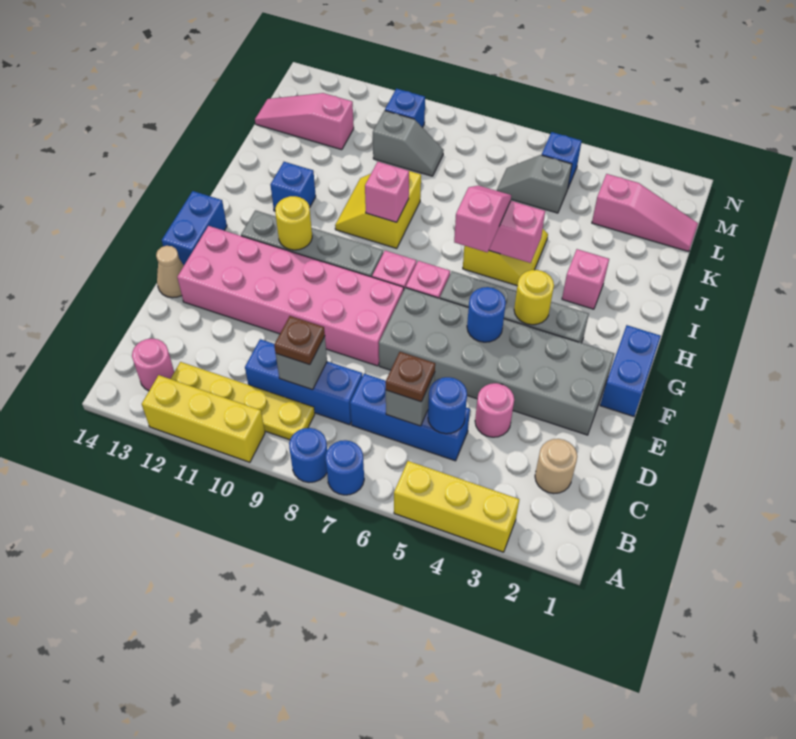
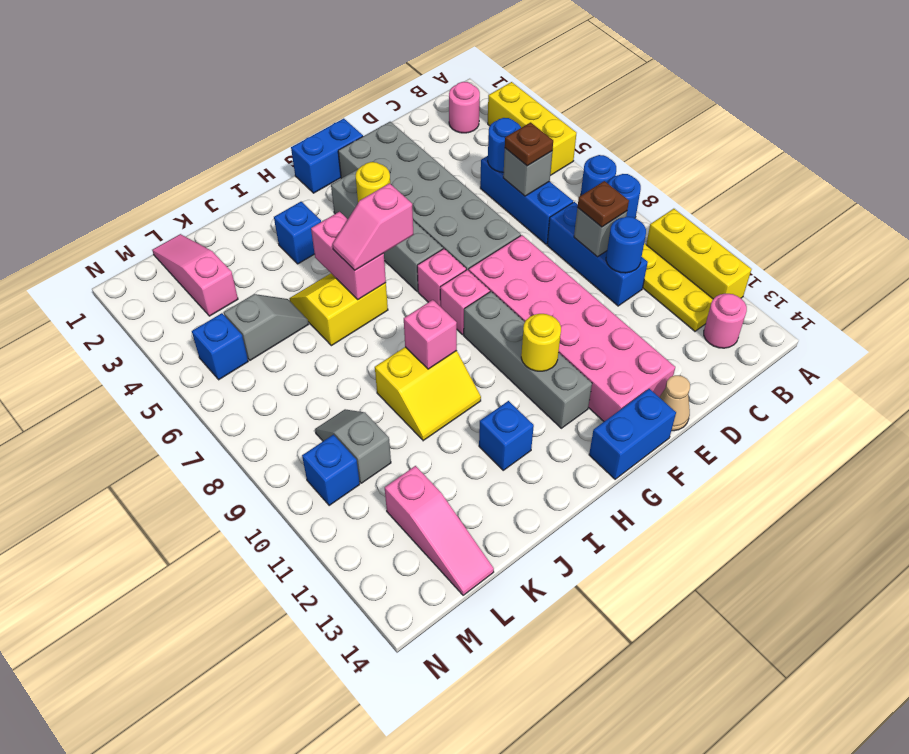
tan round brick C2 level 1 -> none
pink round brick D4 level 1 -> pink round brick B2 level 1
blue round brick F5 level 2 -> blue round brick C10 level 2
pink brick I3 level 1 -> blue brick I3 level 1
grey slope L5:L6 level 1 top 5 -> grey slope K5:L5 level 1 top L

